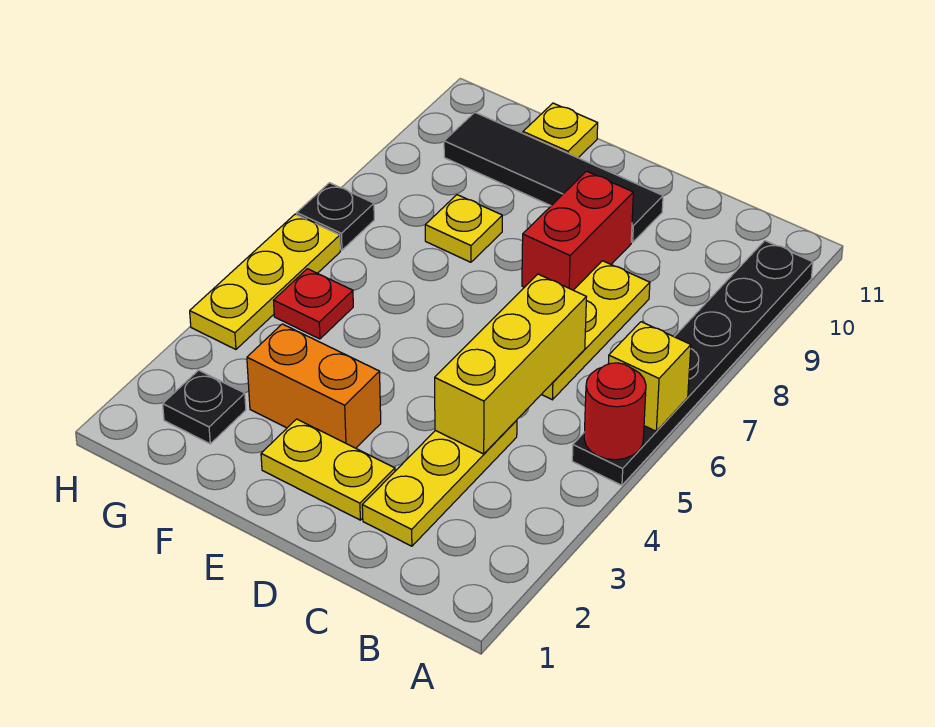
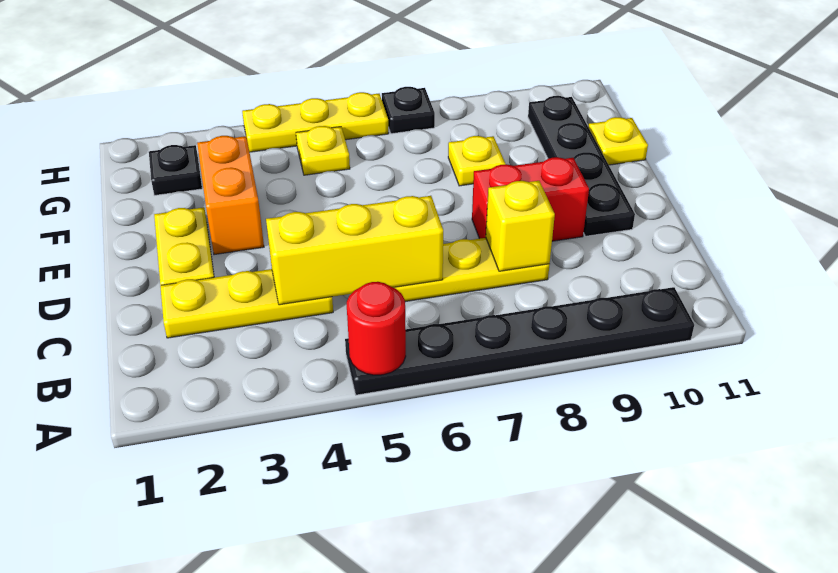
yellow brick A6 level 2 -> yellow brick C8 level 2
black tile D10:G10 level 1 -> black plate D10:G10 level 1
red plate G5 level 1 -> yellow plate G5 level 1

